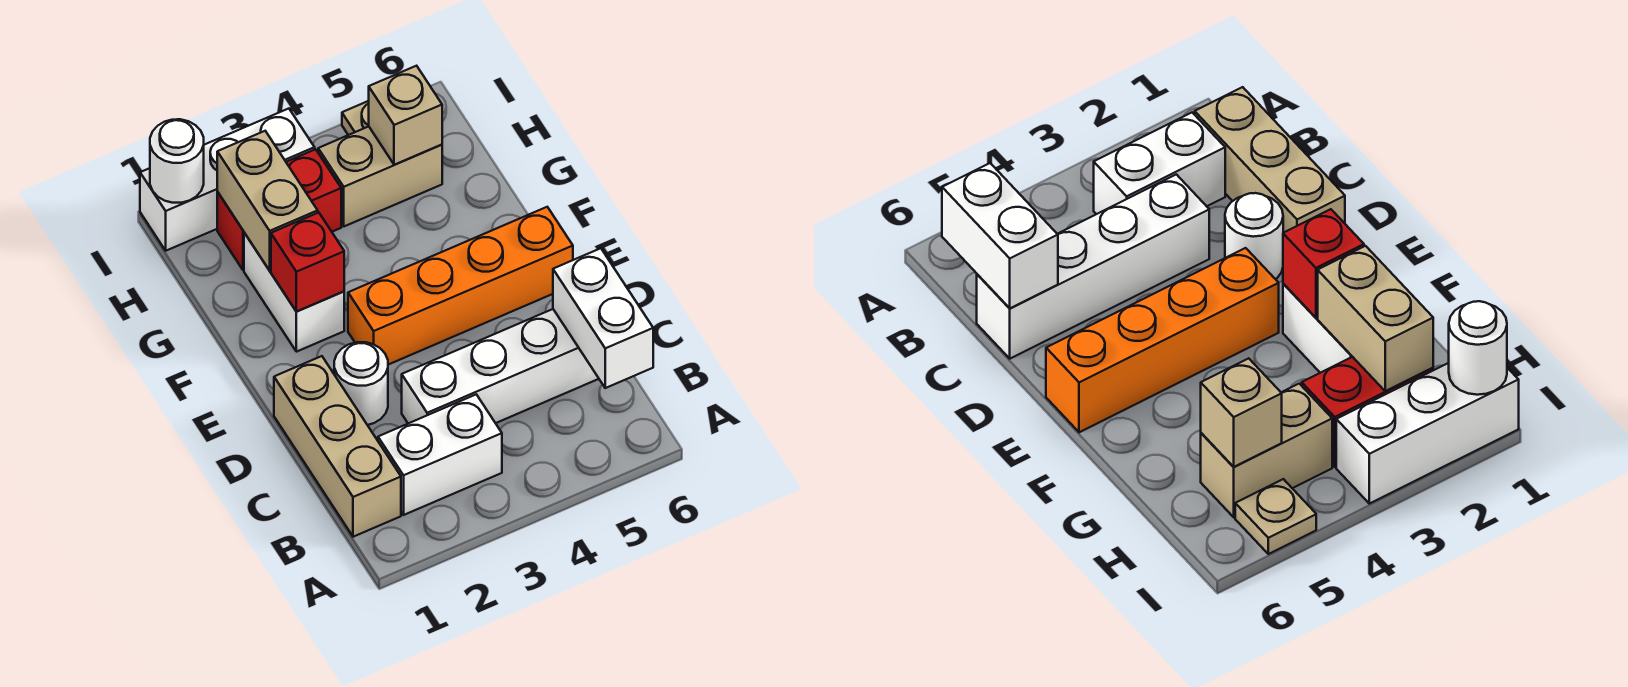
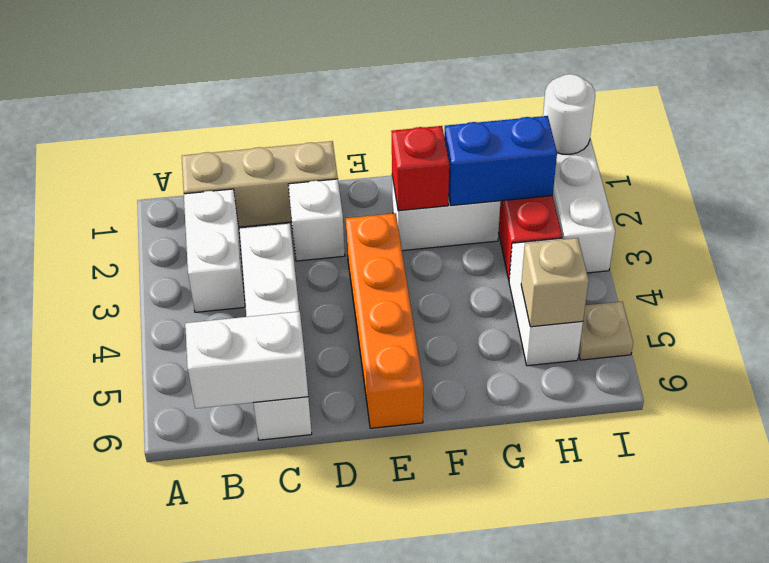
white round brick D2 level 1 -> white brick D2 level 1
tan brick G2:H2 level 2 -> blue brick G2:H2 level 2
tan brick H4:H5 level 1 -> white brick H4:H5 level 1

